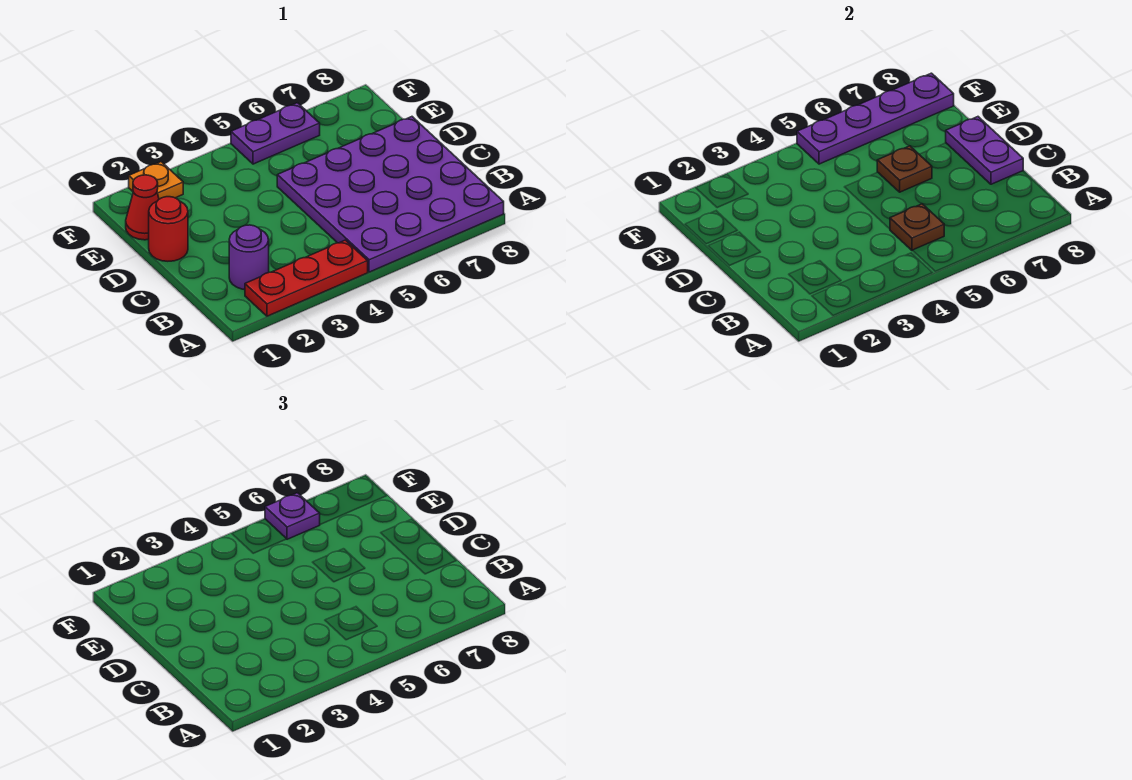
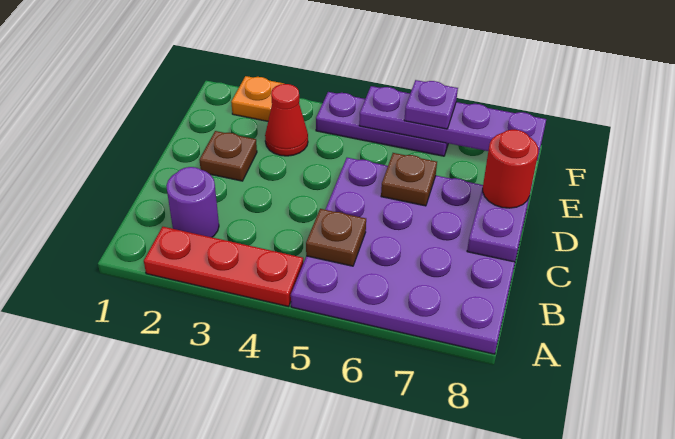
red round brick D1 level 1 -> red round brick D8 level 3
none -> brown plate D2 level 1
red cone E1 level 1 -> red cone E3 level 1
purple plate F5:F6 level 1 -> purple plate F4:F6 level 1

